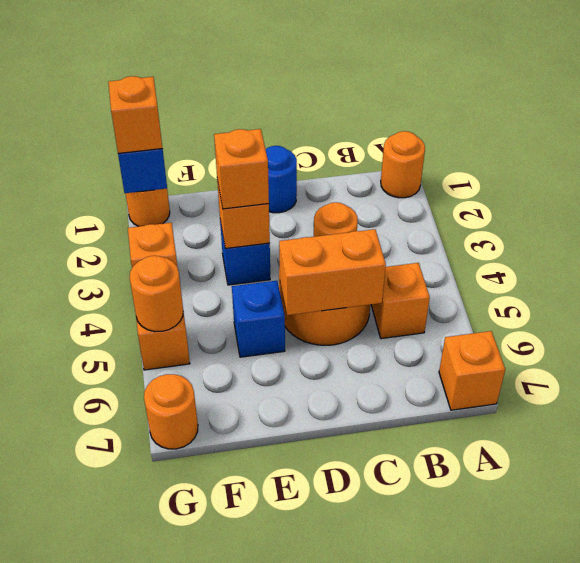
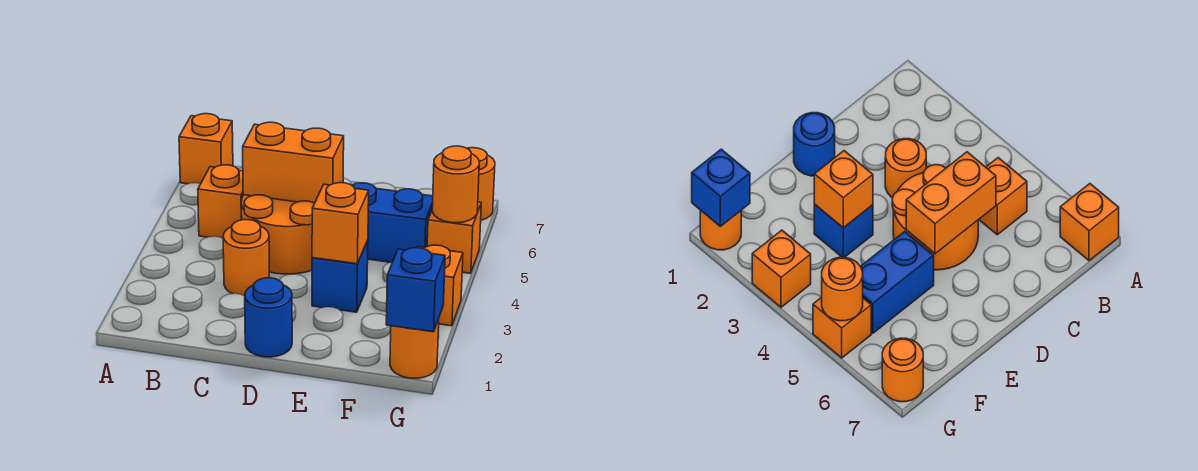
orange round brick A1 level 1 -> none
orange brick E3 level 3 -> none
blue brick E5 level 1 -> blue brick E5:F5 level 1
orange brick G1 level 3 -> none

